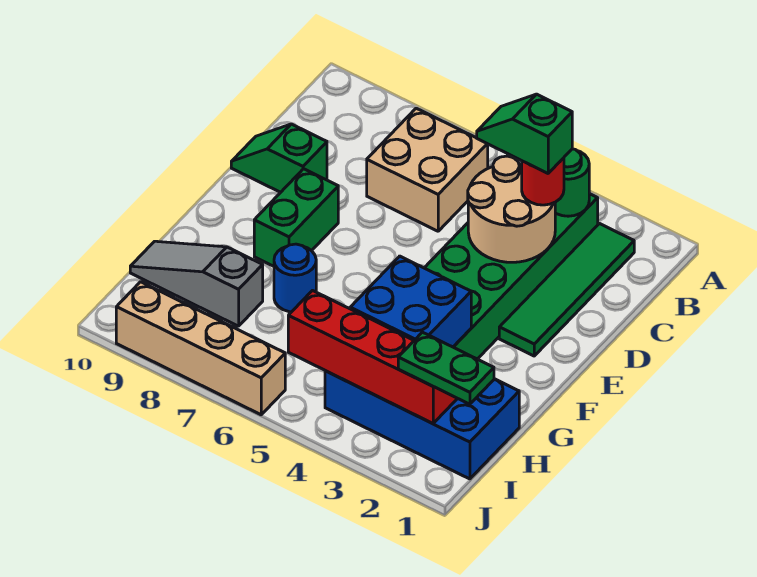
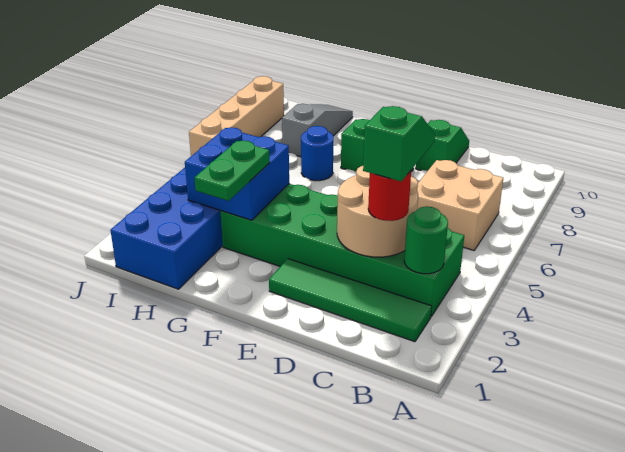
green plate I1:I2 level 3 -> green plate G2:G3 level 3
red brick I2:I5 level 2 -> none

